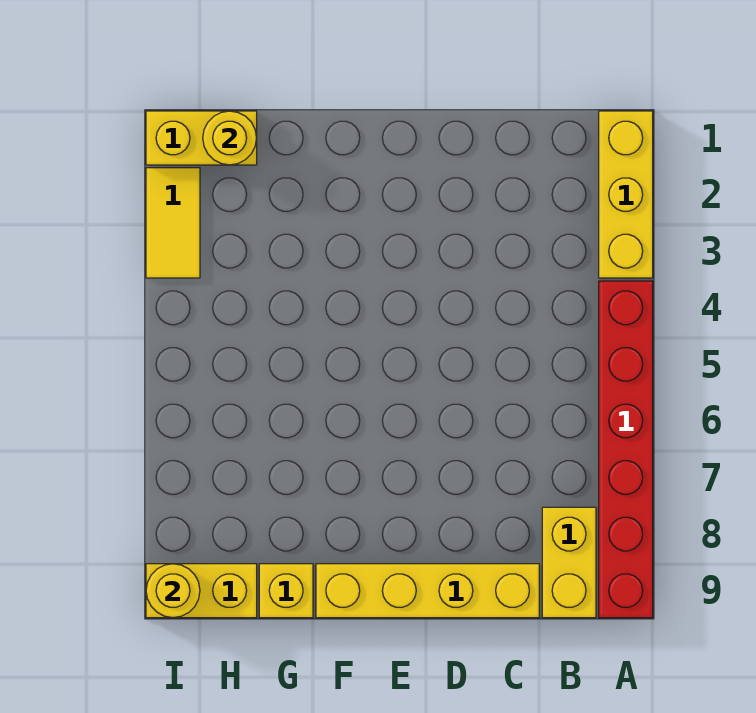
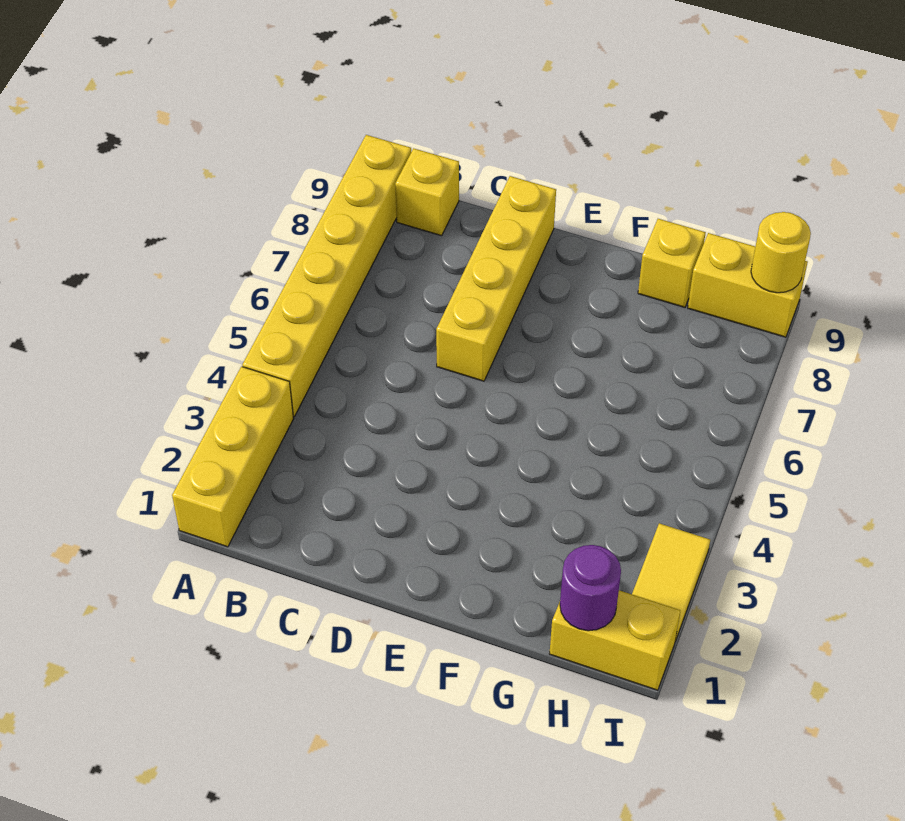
red brick A4:A9 level 1 -> yellow brick A4:A9 level 1
yellow brick B8:B9 level 1 -> yellow brick B9 level 1
yellow brick C9:F9 level 1 -> yellow brick D6:D9 level 1
yellow round brick H1 level 2 -> purple round brick H1 level 2

